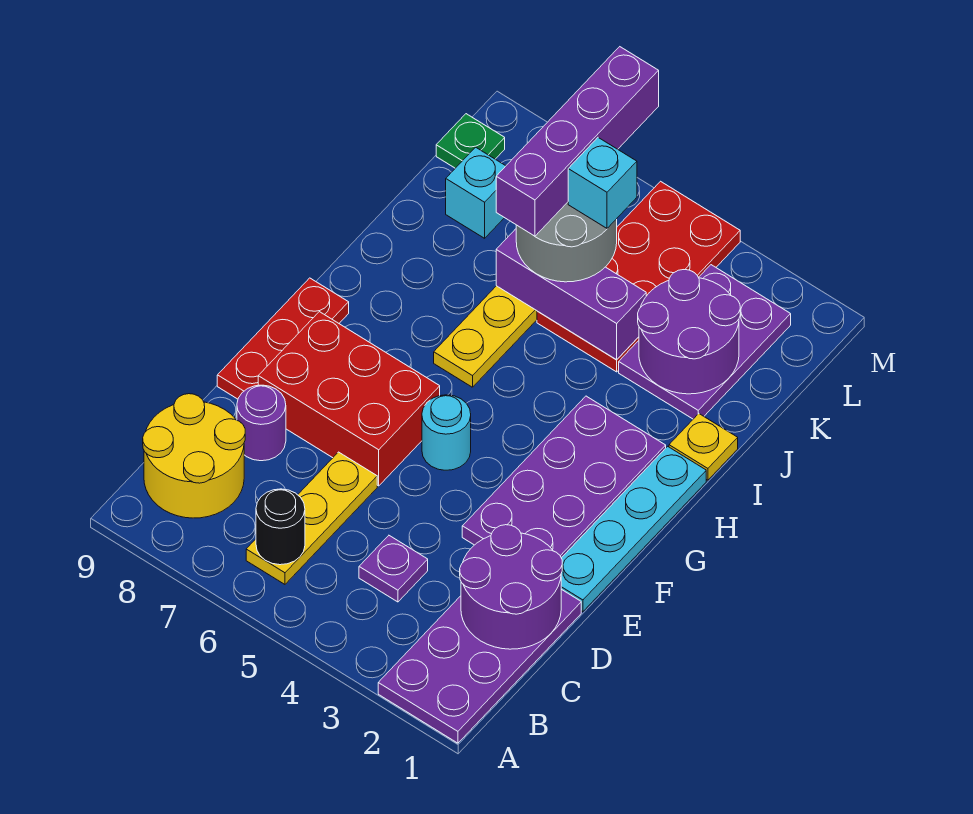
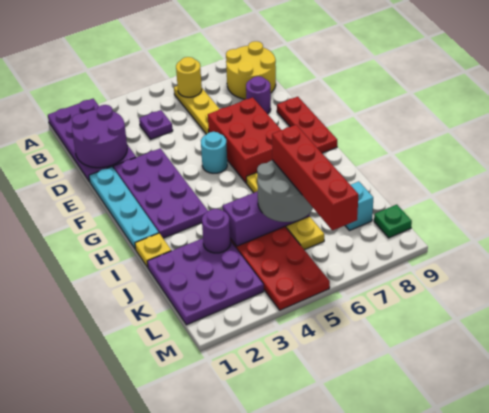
black round brick B6 level 2 -> yellow round brick B6 level 2
red brick E6:F8 level 1 -> red brick E6:G7 level 1
purple plate J2:L3 level 1 -> purple plate J1:L3 level 1
purple round brick J2:K3 level 2 -> purple round brick J3 level 2
purple brick J6:M6 level 4 -> red brick J6:M6 level 4
cyan brick K5 level 4 -> none

